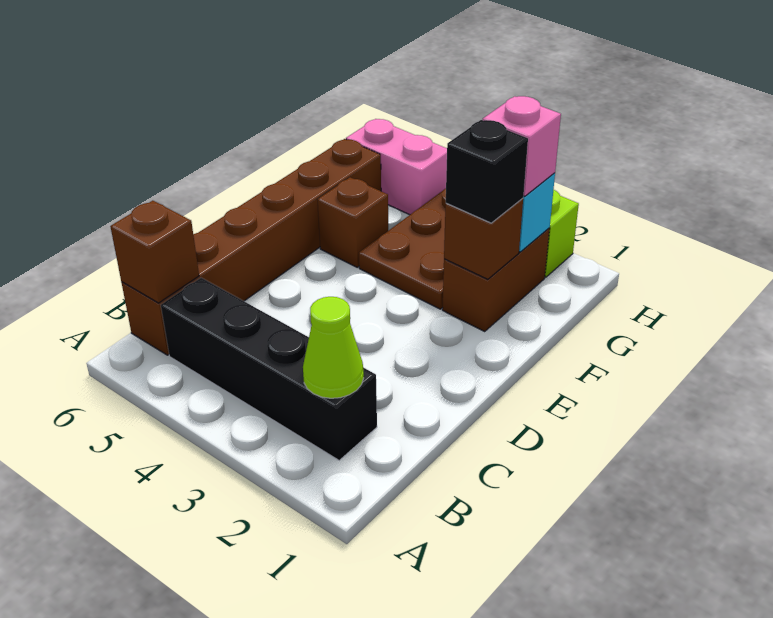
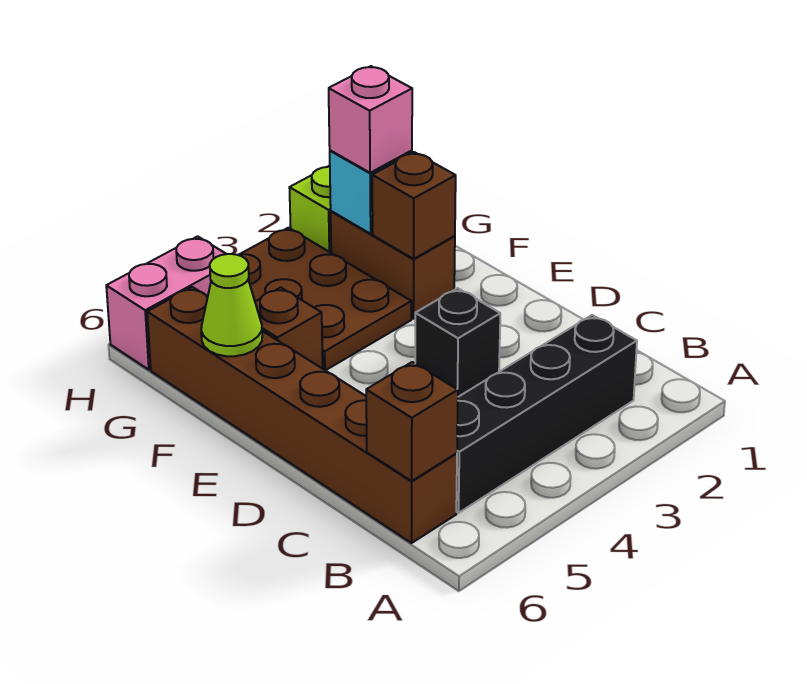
lime cone B2 level 2 -> lime cone F6 level 2
black brick F2 level 3 -> black brick D3 level 1

